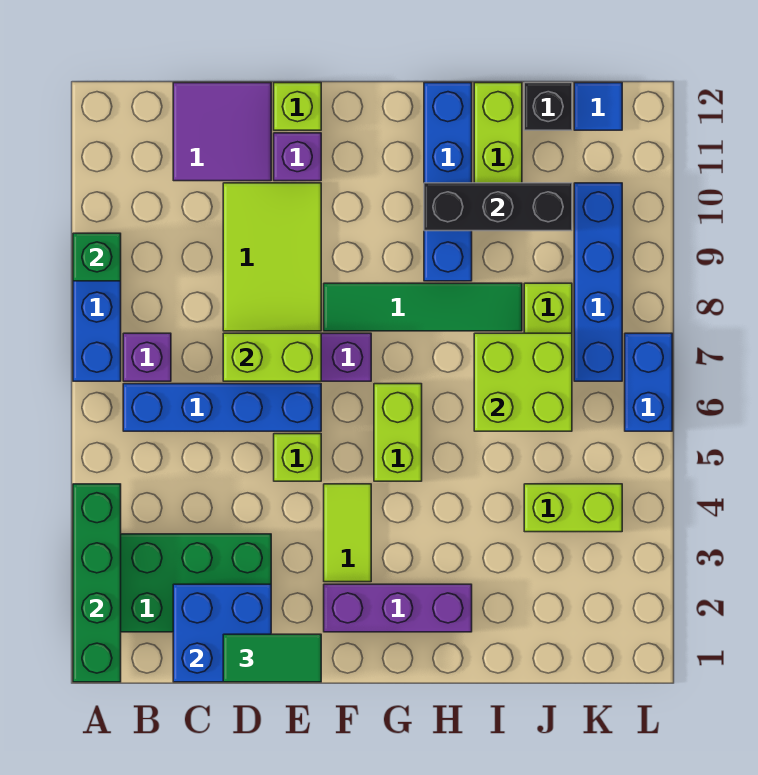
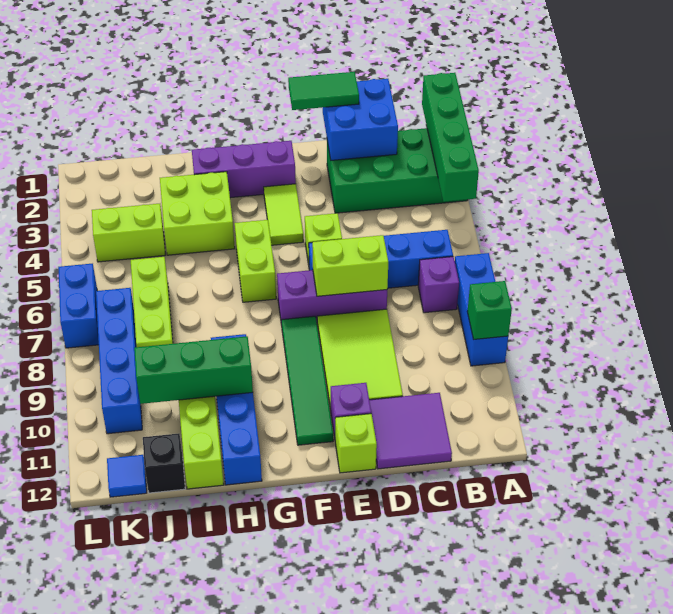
green tile F8:I8 level 1 -> green tile F8:F11 level 1
black brick H10:J10 level 2 -> green brick H10:J10 level 2
lime brick I6:J7 level 2 -> lime brick H3:I4 level 1

